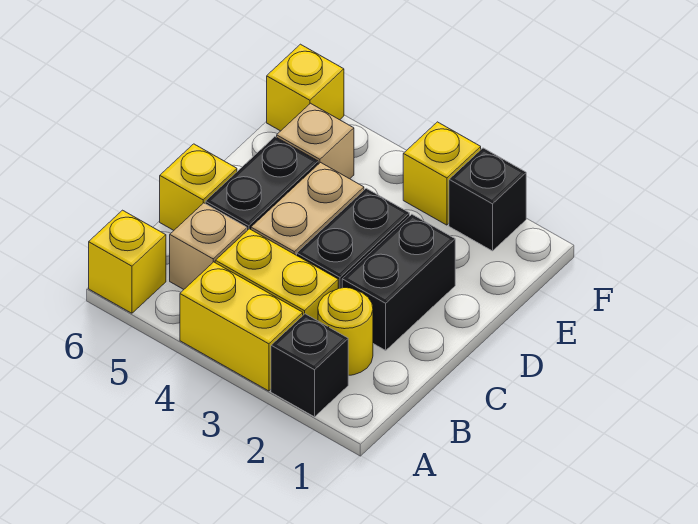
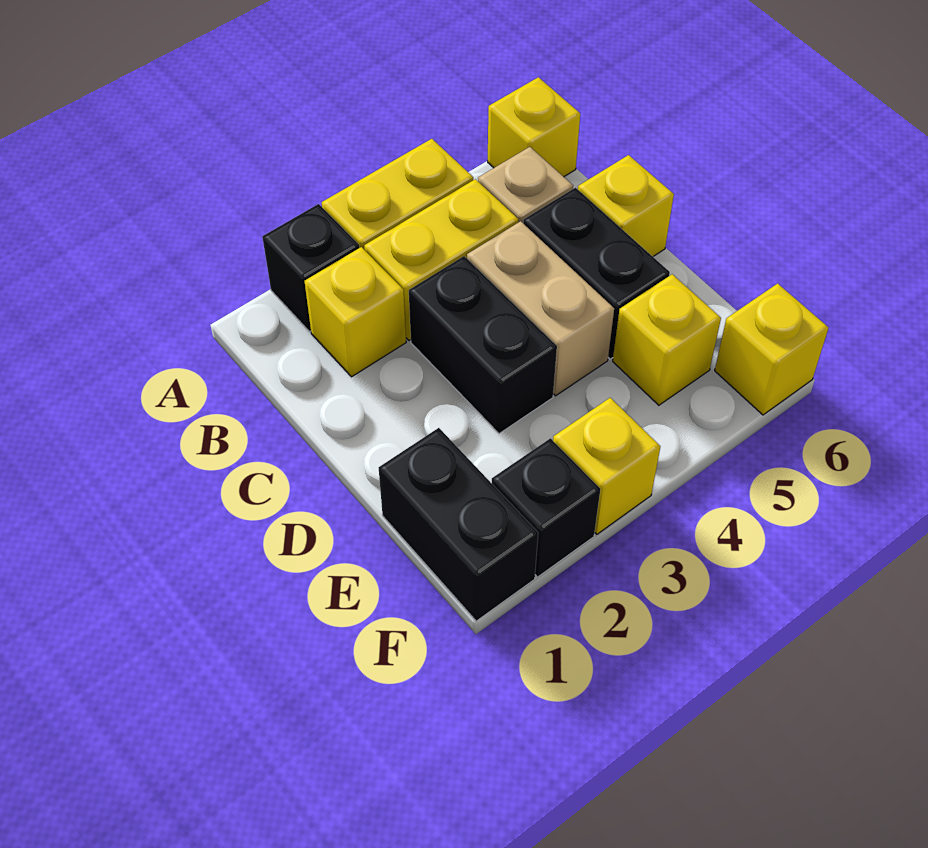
yellow round brick B2 level 1 -> yellow brick B2 level 1
black brick C2:D2 level 1 -> black brick E1:F1 level 1
tan brick E5 level 1 -> yellow brick E5 level 1

